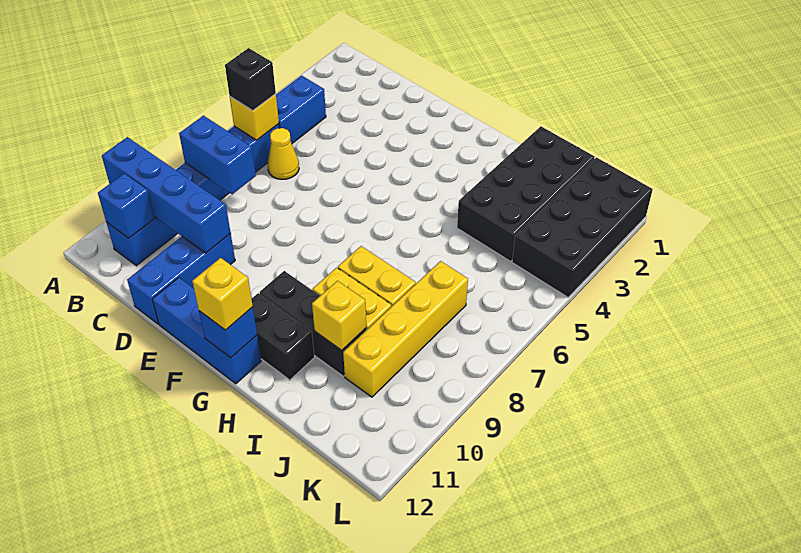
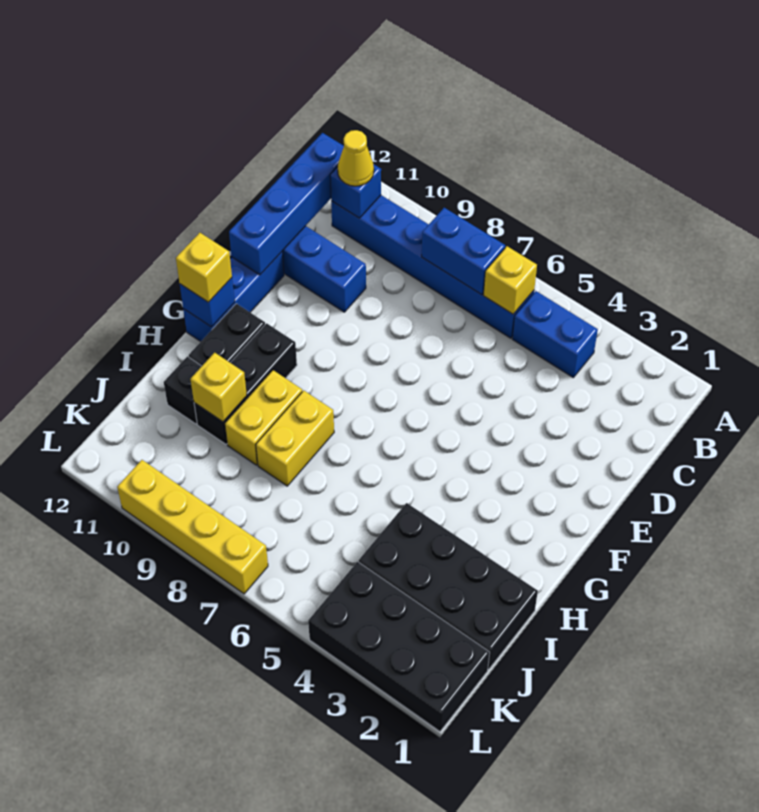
blue brick A10:D10 level 2 -> blue brick B12:E12 level 2
black brick B6 level 3 -> black brick I11 level 1
blue brick B8:C8 level 2 -> blue brick B7:B8 level 2
yellow cone C6 level 1 -> yellow cone B11 level 3
yellow brick J7:J10 level 1 -> yellow brick L7:L10 level 1

